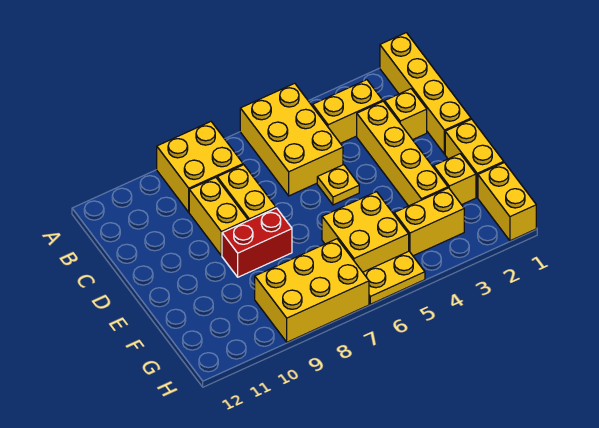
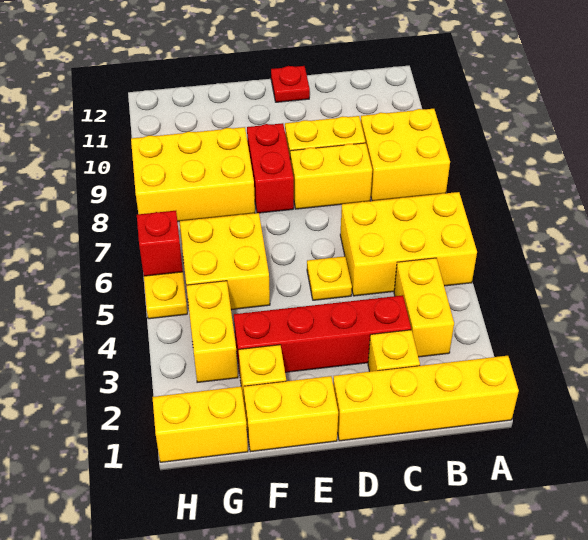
yellow brick C3:F3 level 1 -> red brick C3:F3 level 1
none -> red plate D12 level 1
yellow brick G7:H9 level 1 -> yellow brick F8:H9 level 1
none -> red brick H6 level 2

